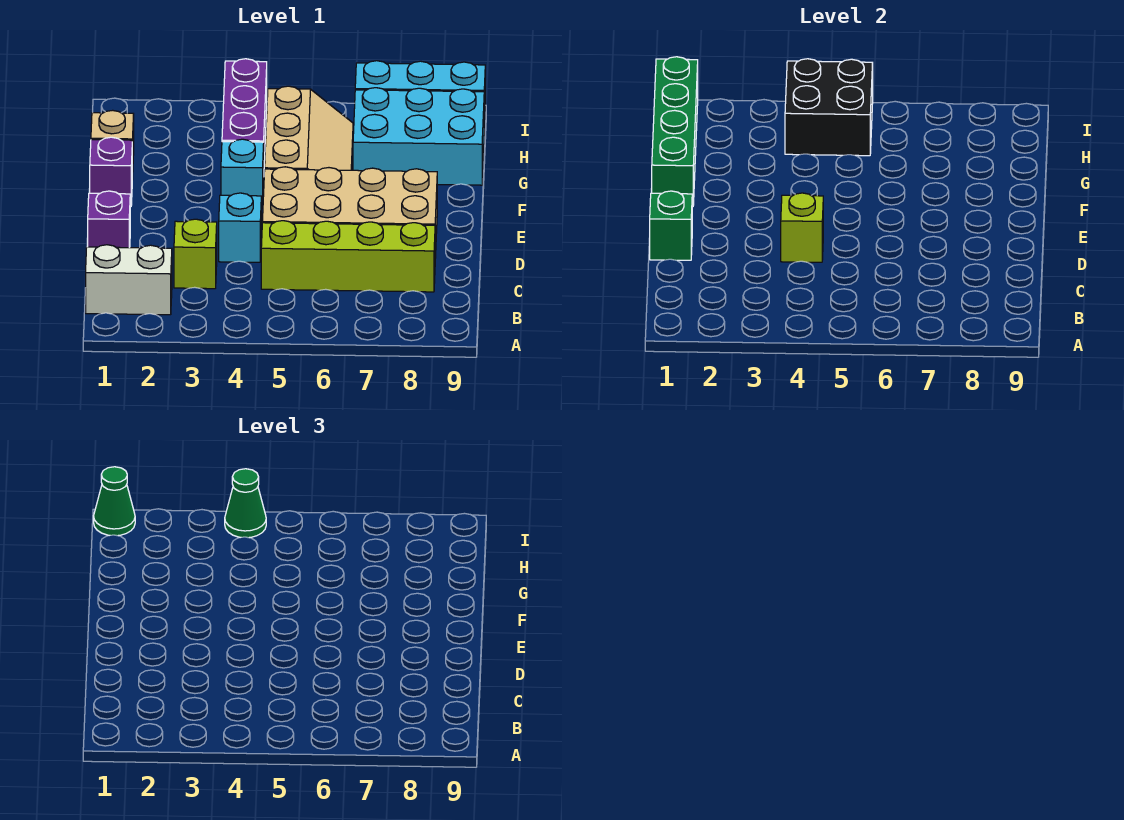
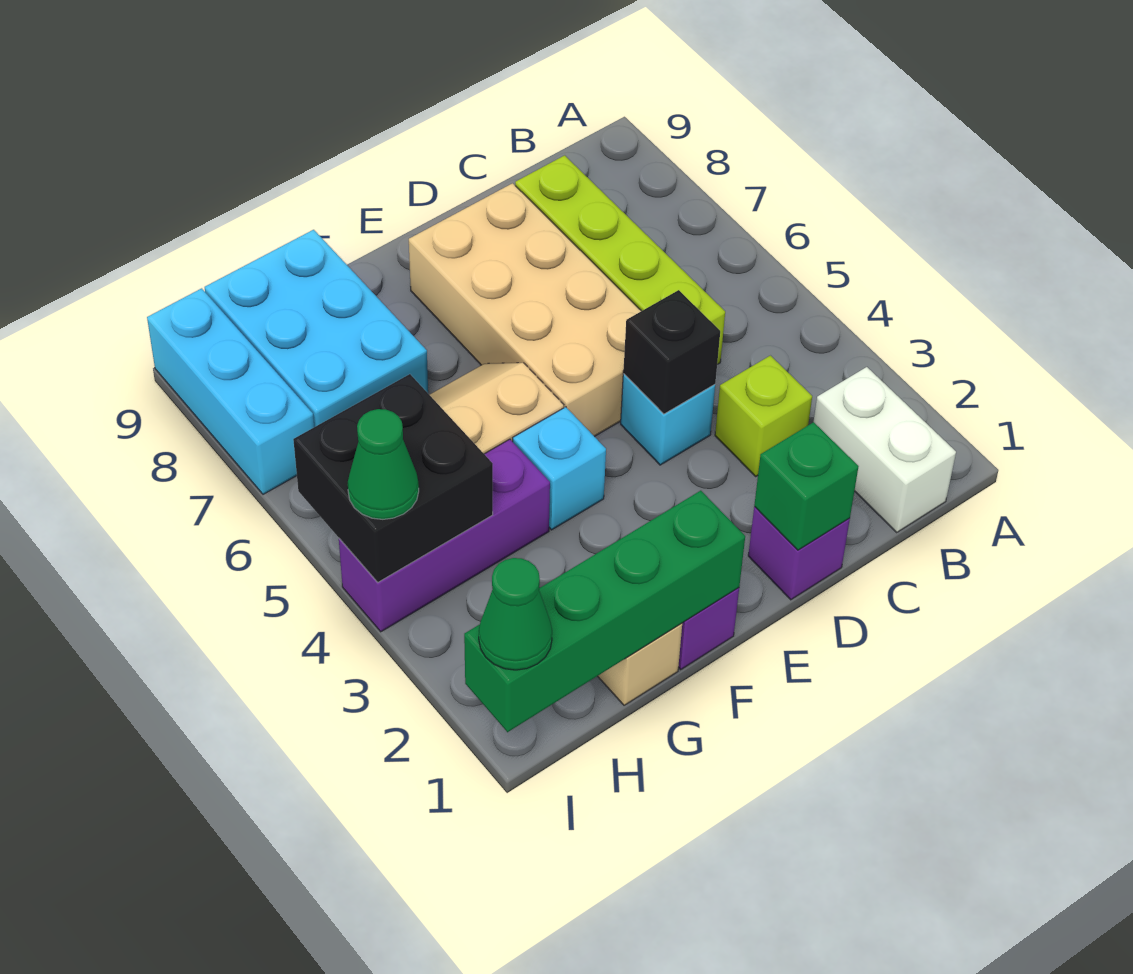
lime brick D4 level 2 -> black brick D4 level 2

